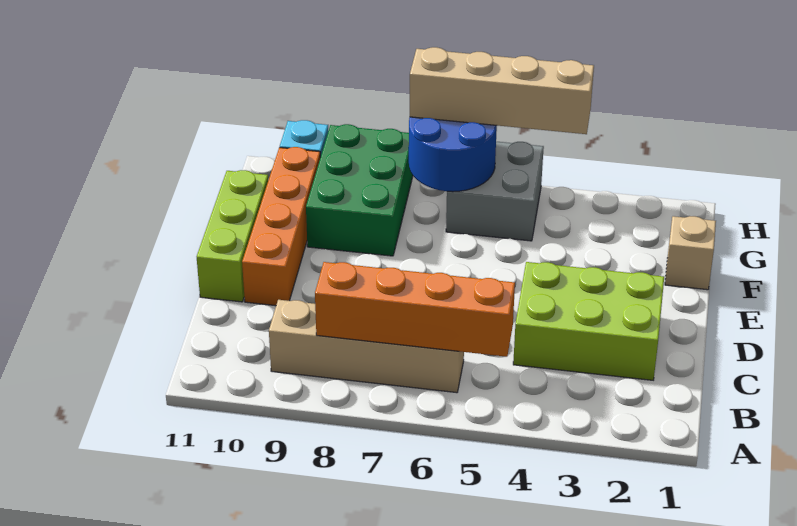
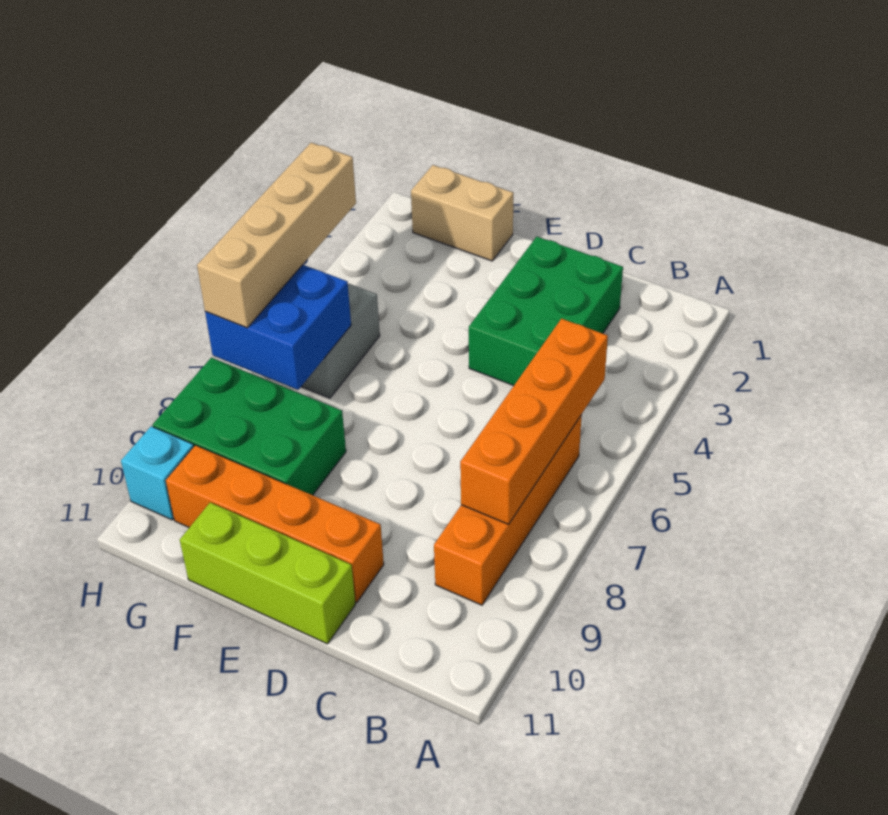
tan brick B6:B9 level 1 -> orange brick B6:B9 level 1
lime brick C2:D4 level 1 -> green brick C2:D4 level 1
tan brick F1 level 1 -> tan brick F1:G1 level 1
blue round brick G6:H7 level 2 -> blue brick G6:H7 level 2

